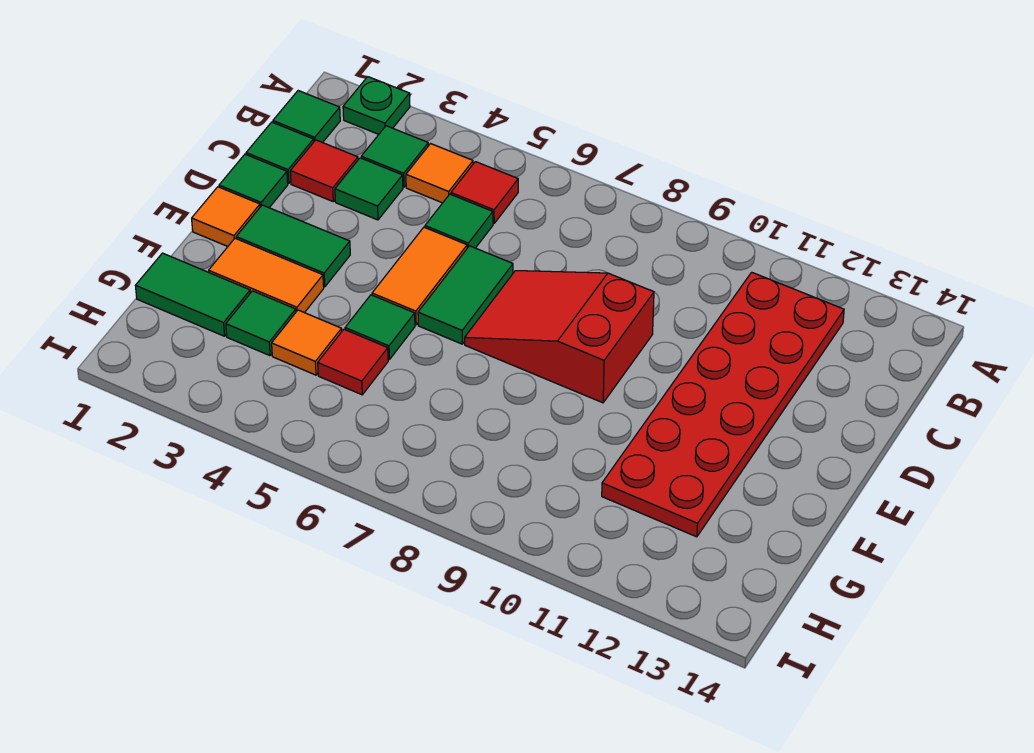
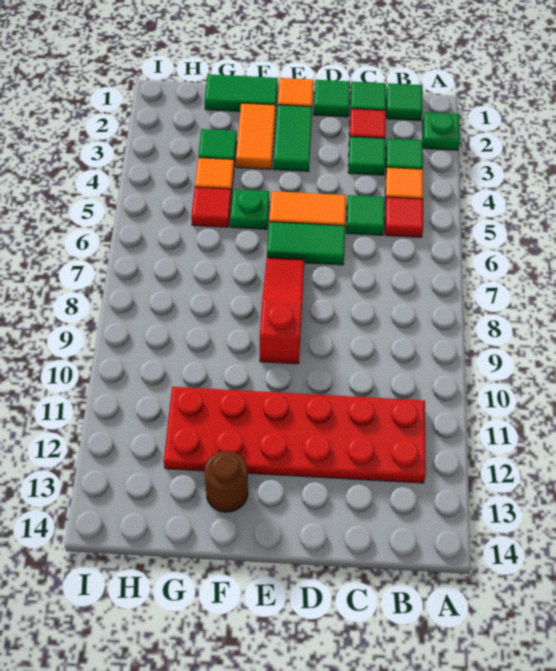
red slope D7:E9 level 1 top 9 -> red slope E7:E9 level 1 top 9
green tile F5 level 1 -> green plate F5 level 1
none -> brown round brick F13 level 1
green tile G1:G2 level 1 -> green tile F1:G1 level 1

